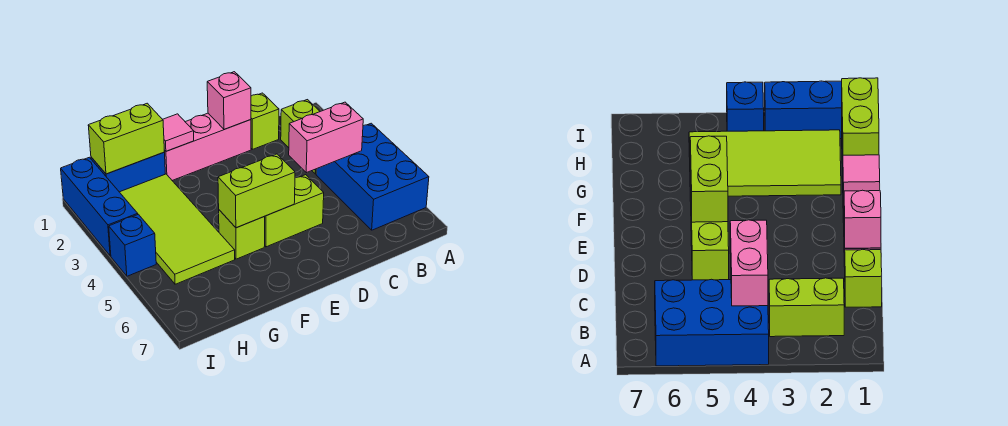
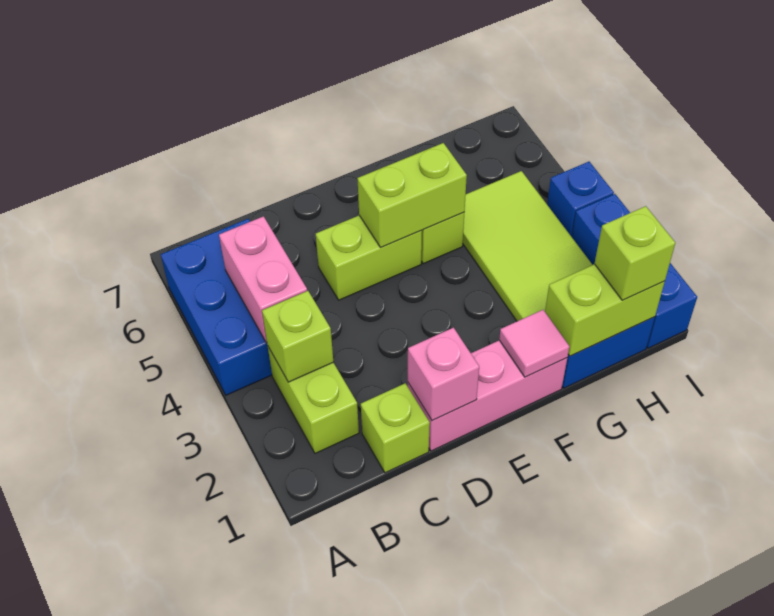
none -> lime brick B3 level 2
pink brick B4:C4 level 2 -> pink brick B4:B5 level 2
none -> lime brick H1 level 3

